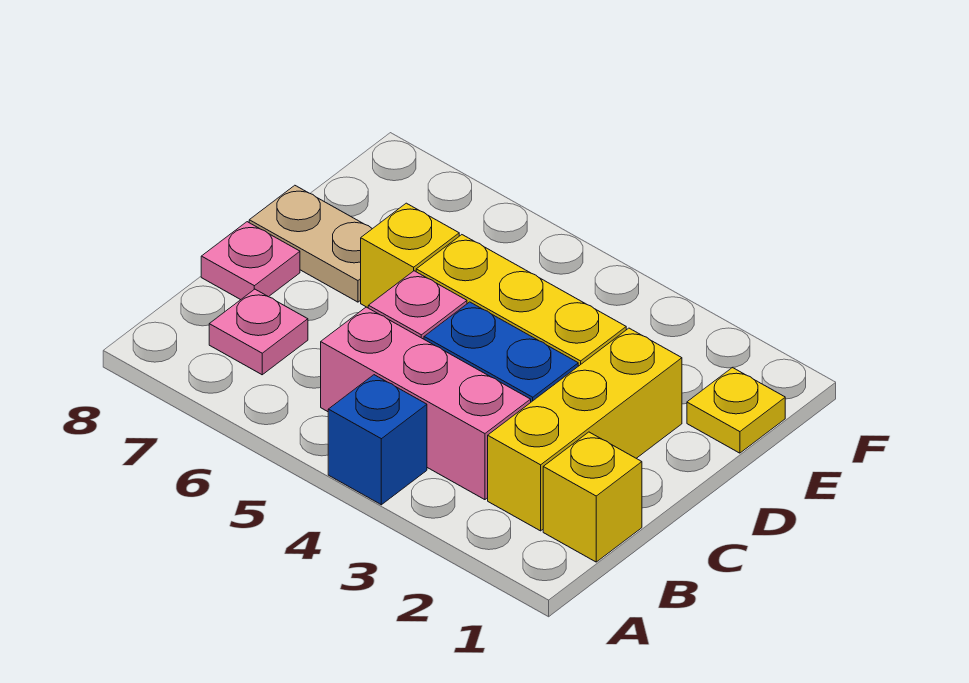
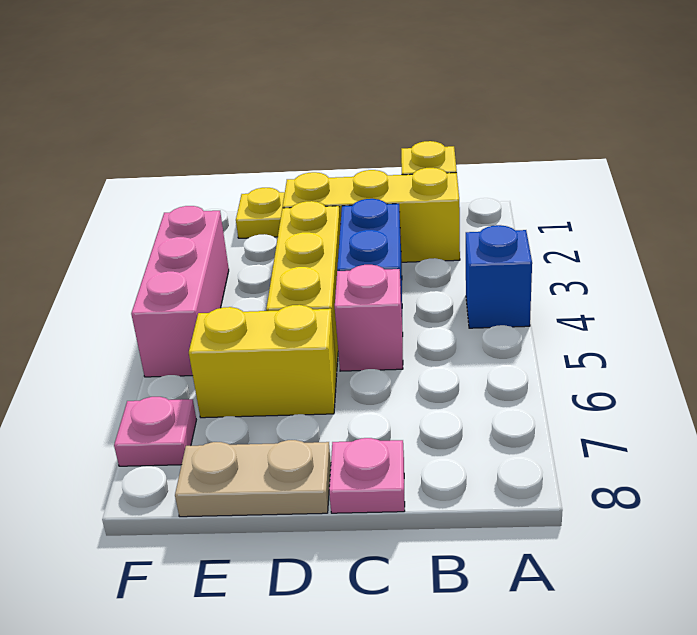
pink brick B3:B5 level 1 -> pink brick F3:F5 level 1
pink plate B7 level 1 -> pink plate F7 level 1
yellow brick D6 level 1 -> yellow brick D6:E6 level 1
tan plate D7:D8 level 1 -> tan plate D8:E8 level 1

